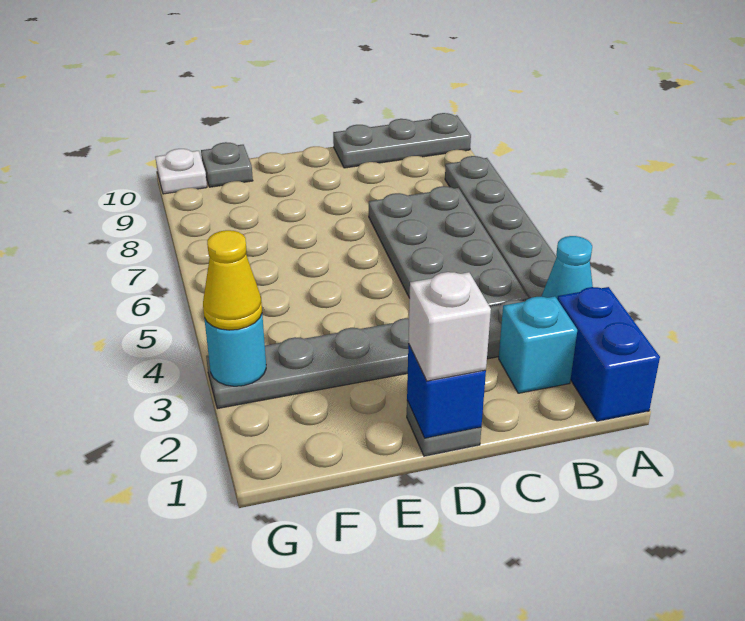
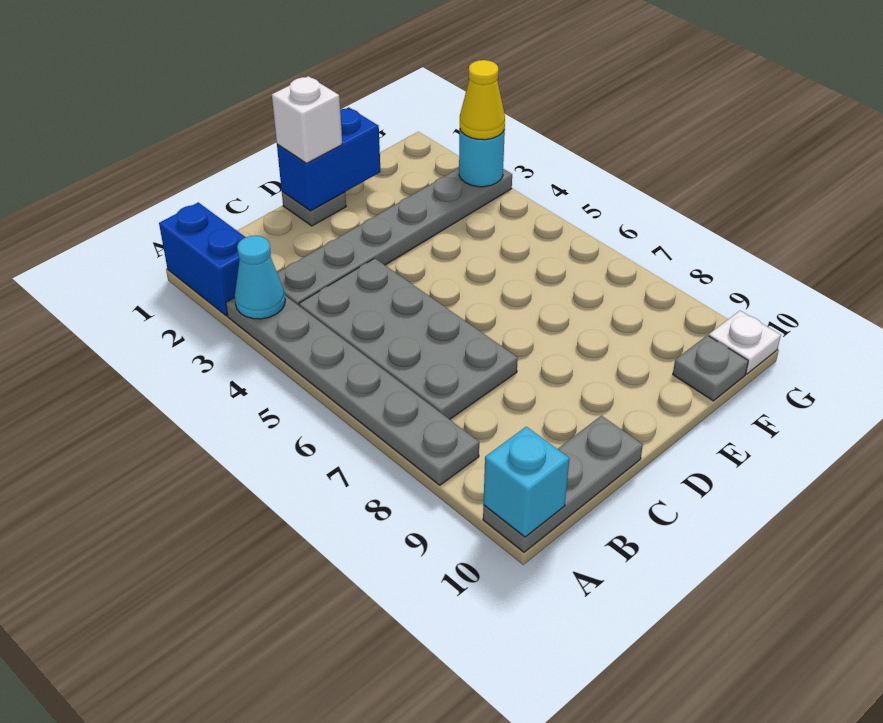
cyan brick B2 level 1 -> cyan brick A10 level 2
blue brick D1 level 2 -> blue brick D1:E1 level 2

